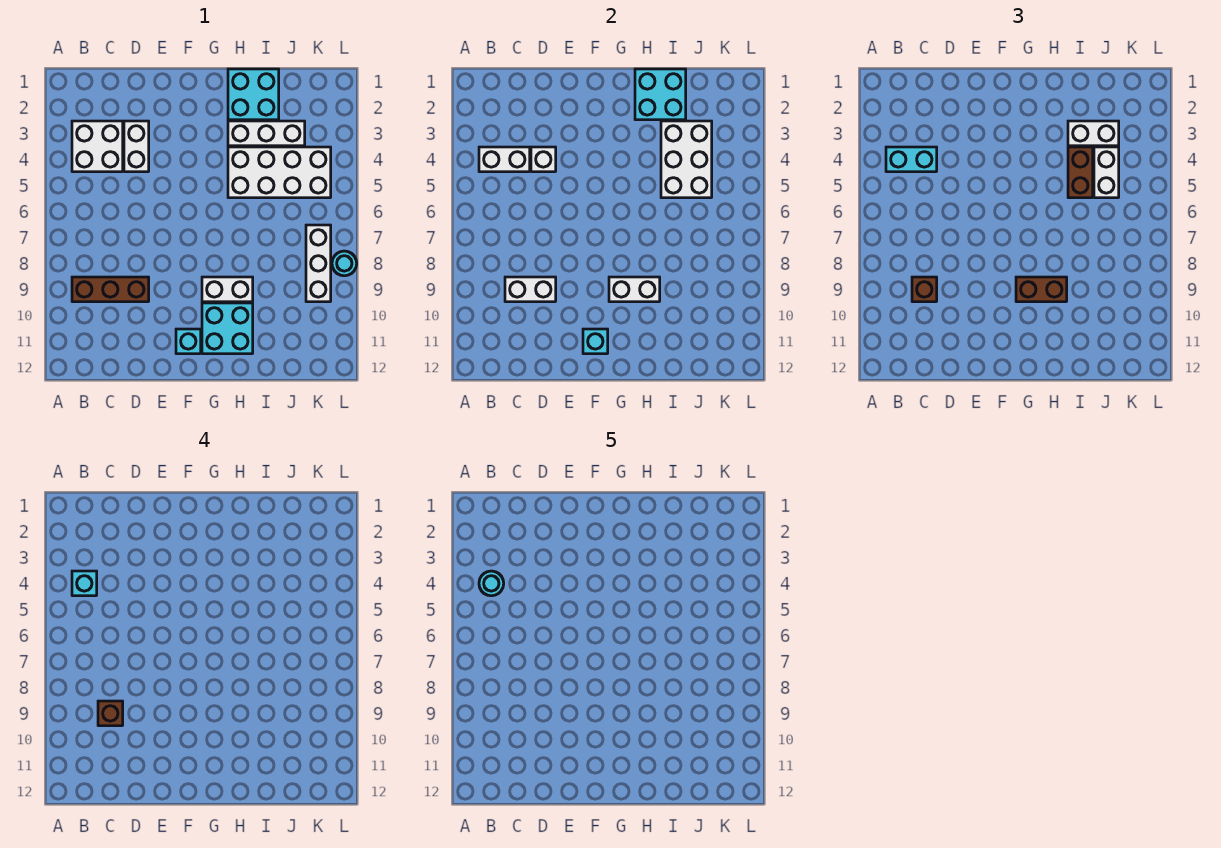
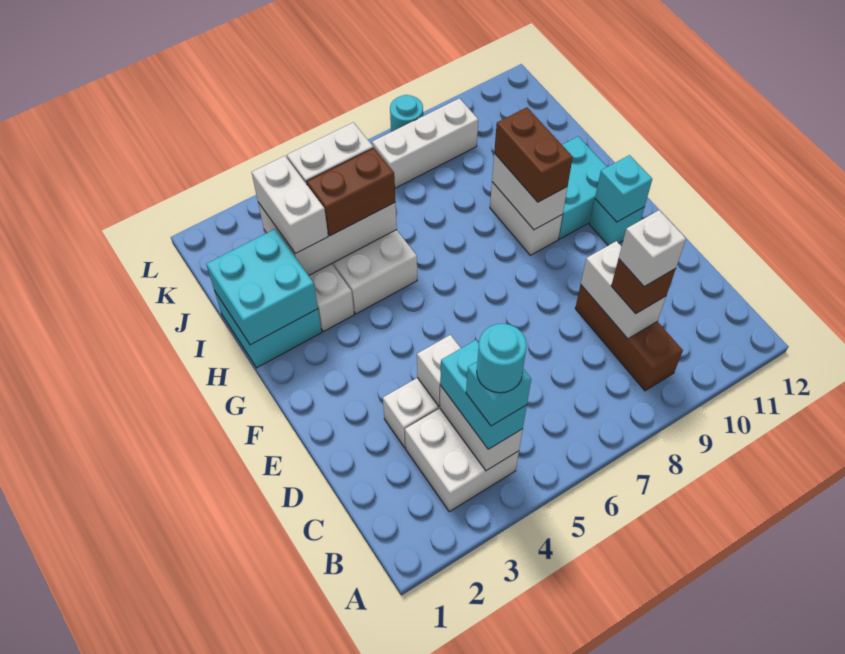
brown brick C9 level 4 -> white brick C9 level 4

